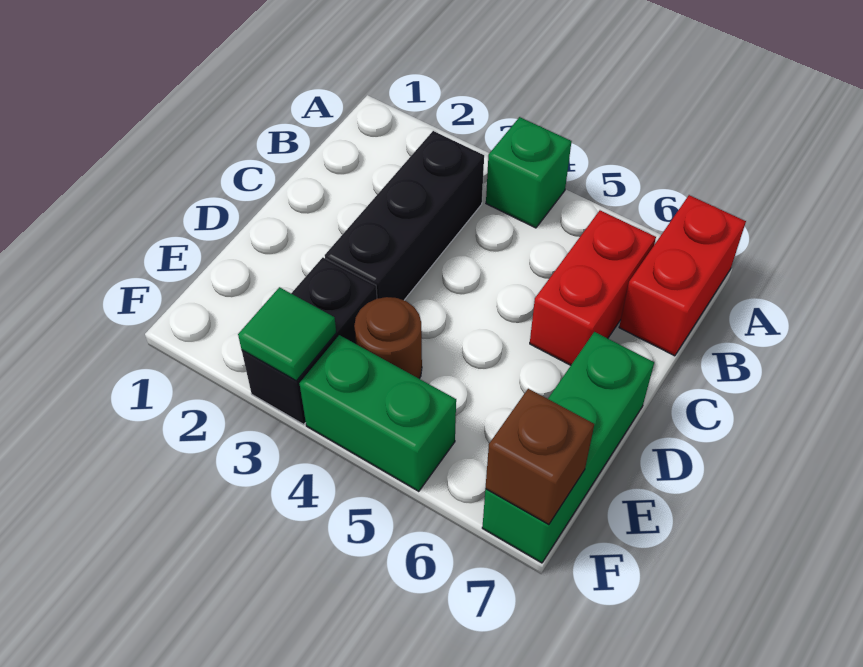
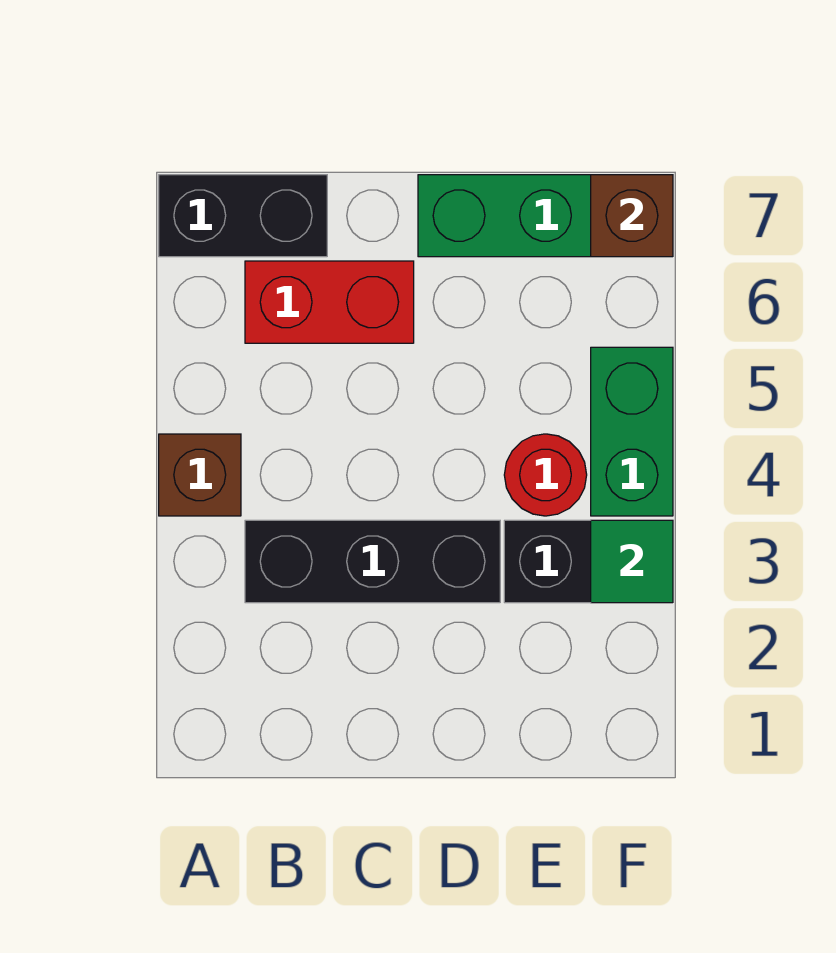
green brick A4 level 1 -> brown brick A4 level 1
red brick A7:B7 level 1 -> black brick A7:B7 level 1
brown round brick E4 level 1 -> red round brick E4 level 1

